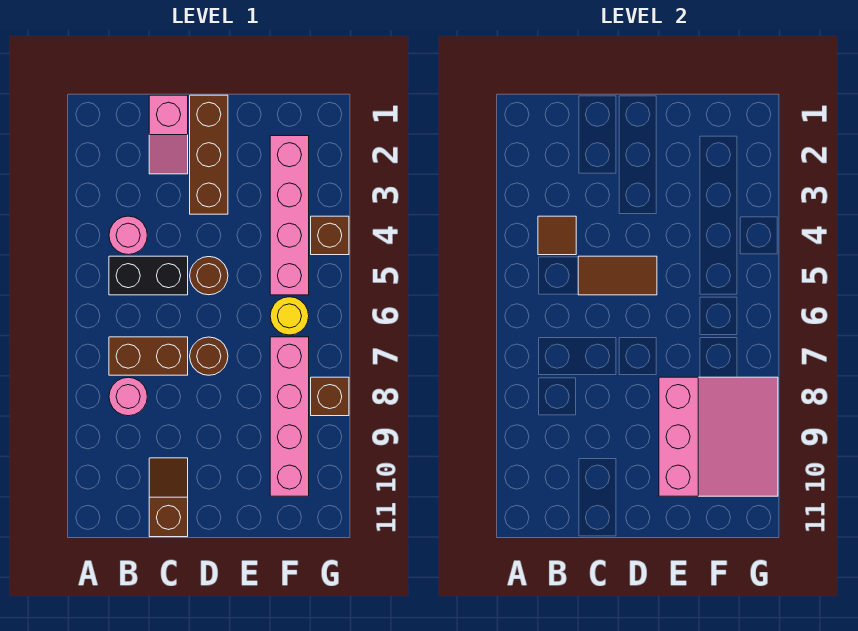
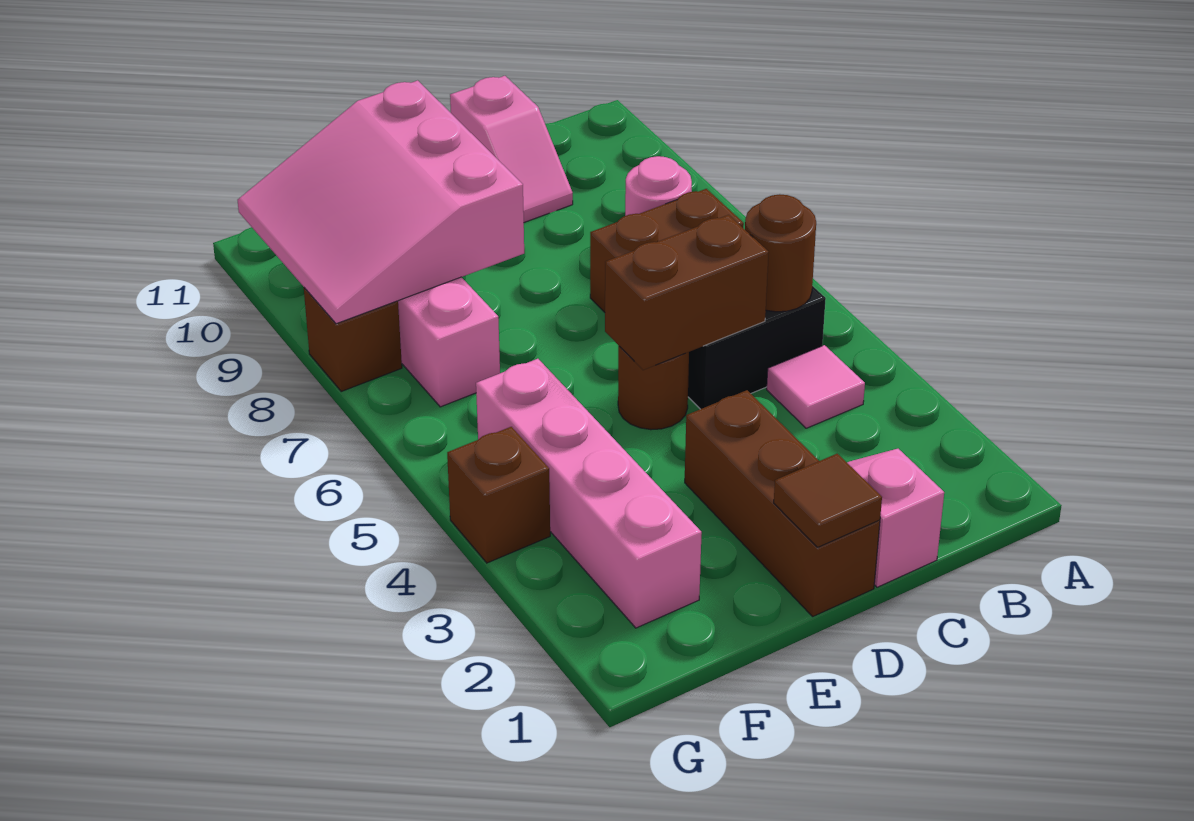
pink round brick B4 level 1 -> pink tile B4 level 1
brown tile B4 level 2 -> brown tile D1 level 2
brown tile C5:D5 level 2 -> brown brick C5:D5 level 2
brown slope C10:C11 level 1 top 11 -> pink slope C10:C11 level 1 top 11
brown round brick D7 level 1 -> brown round brick B5 level 2
yellow round brick F6 level 1 -> none

